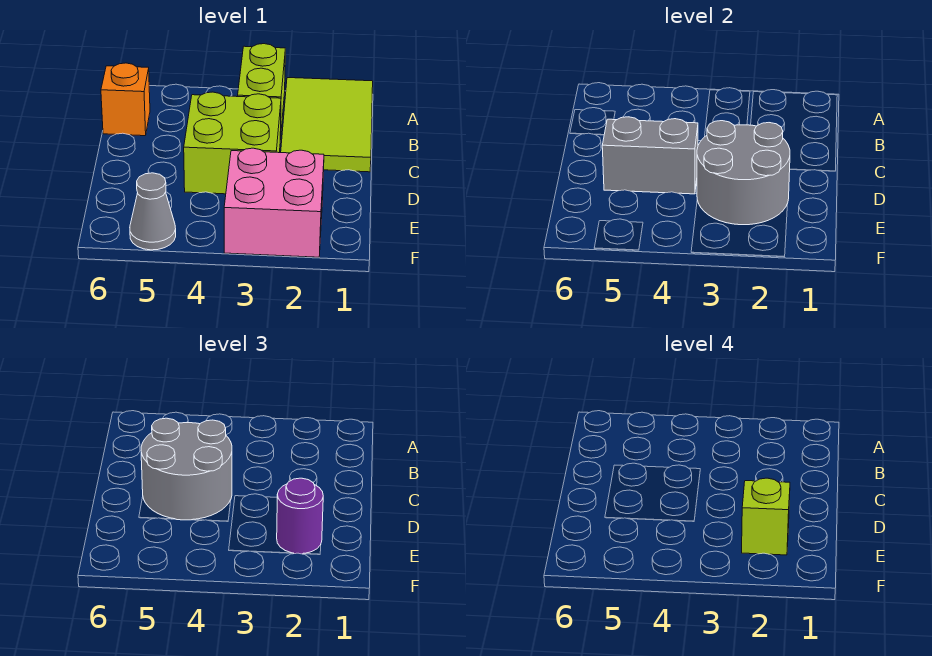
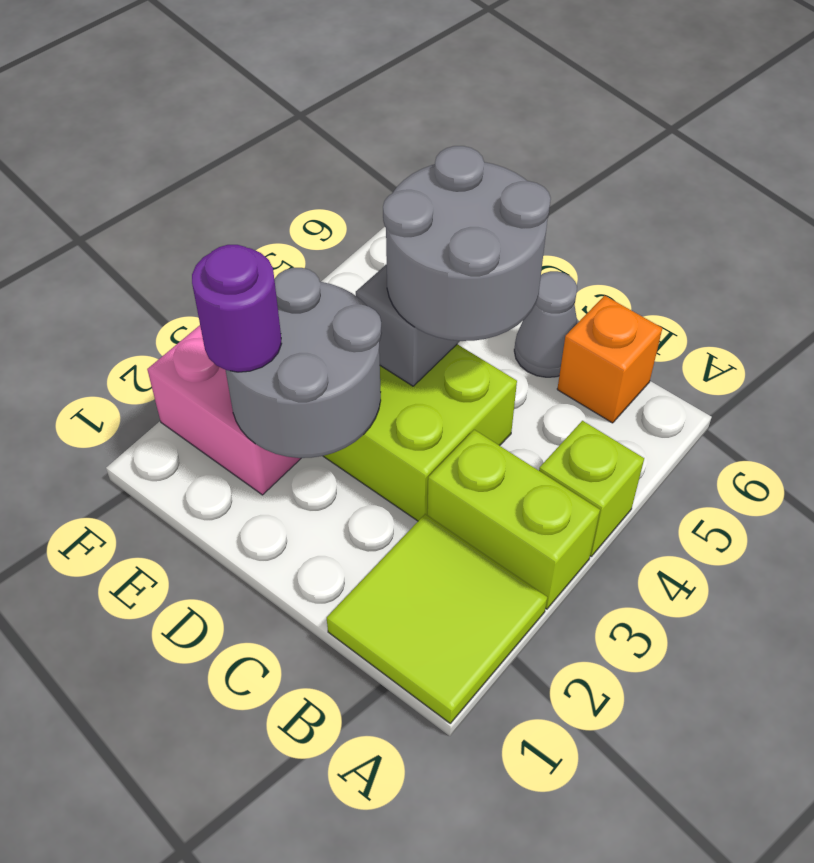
lime tile A1:C2 level 1 -> lime tile A1:B2 level 1
lime brick E2 level 4 -> lime brick A4 level 1
grey cone F5 level 1 -> grey cone C6 level 1

